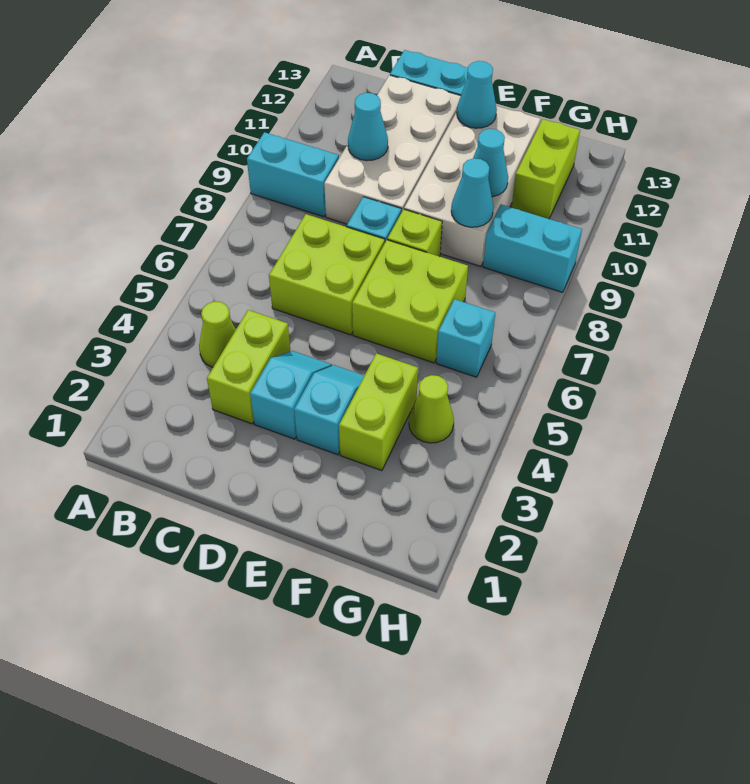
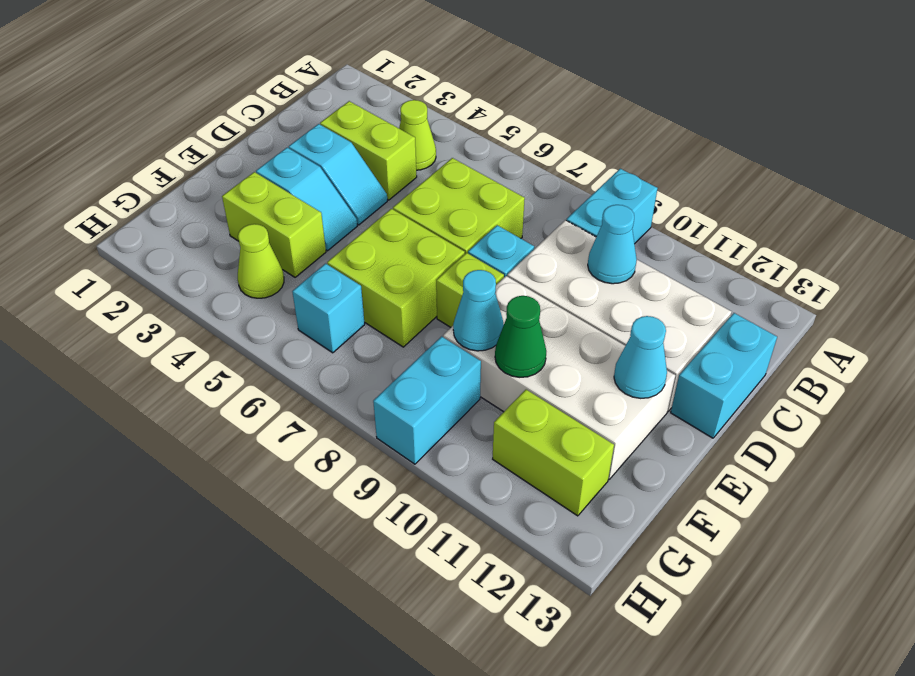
cyan cone F10 level 2 -> green cone F10 level 2

